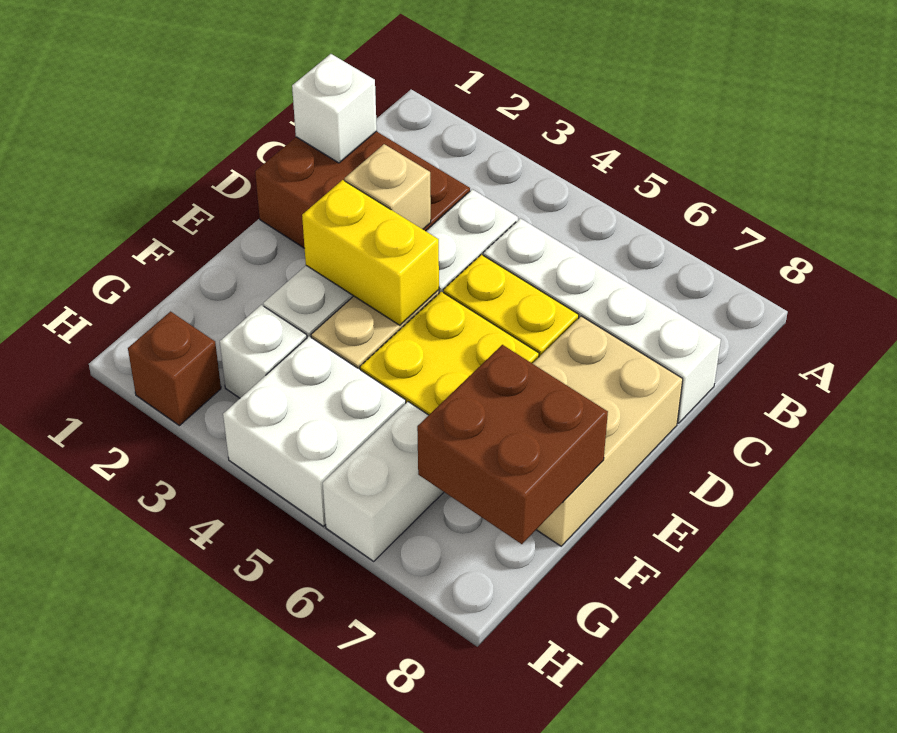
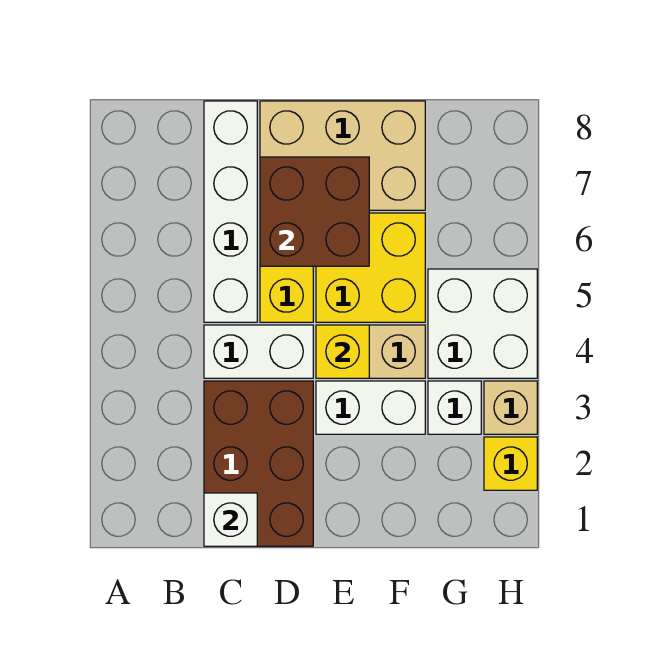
tan brick D3 level 2 -> tan brick H3 level 1
yellow brick E3:E4 level 2 -> yellow brick E4 level 2
brown brick F7:G8 level 2 -> brown brick D6:E7 level 2
white brick G6:H6 level 1 -> none
brown brick H2 level 1 -> yellow brick H2 level 1

